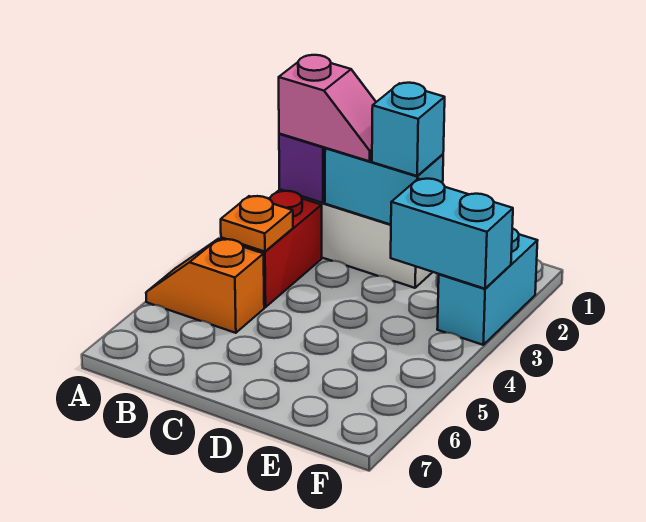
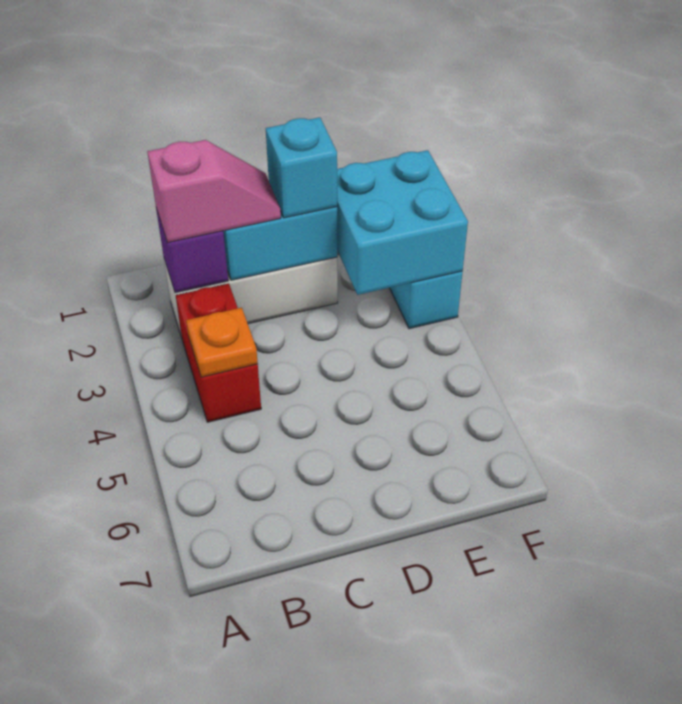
orange slope A5:B5 level 1 top B -> none
cyan brick E3:F3 level 2 -> cyan brick E2:F3 level 2

